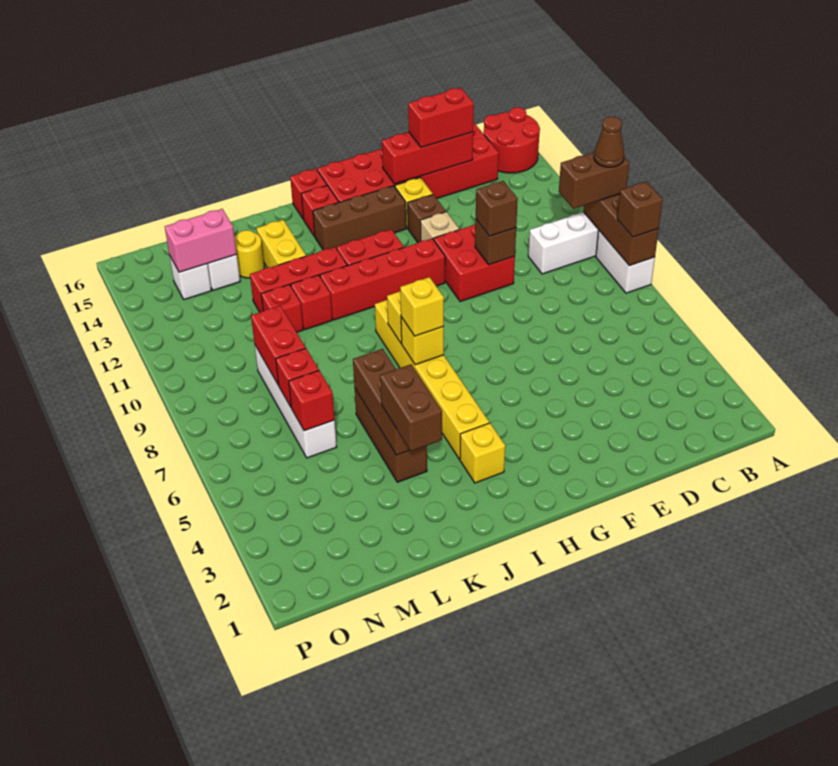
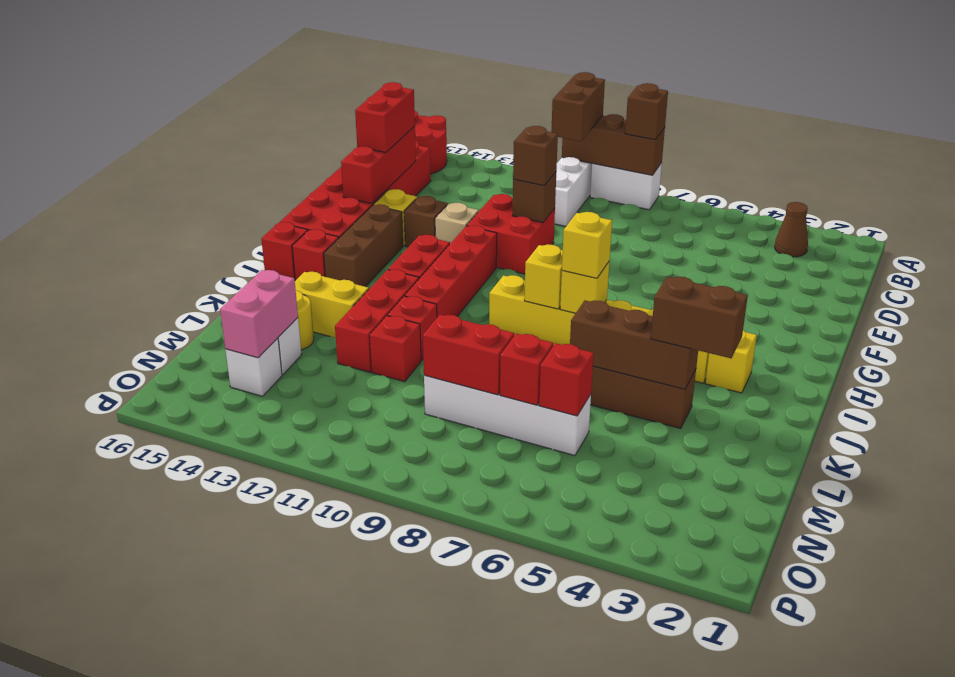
brown cone A10 level 4 -> brown cone B3 level 1

